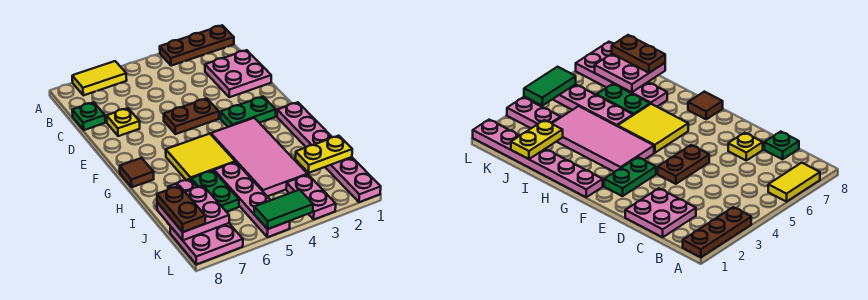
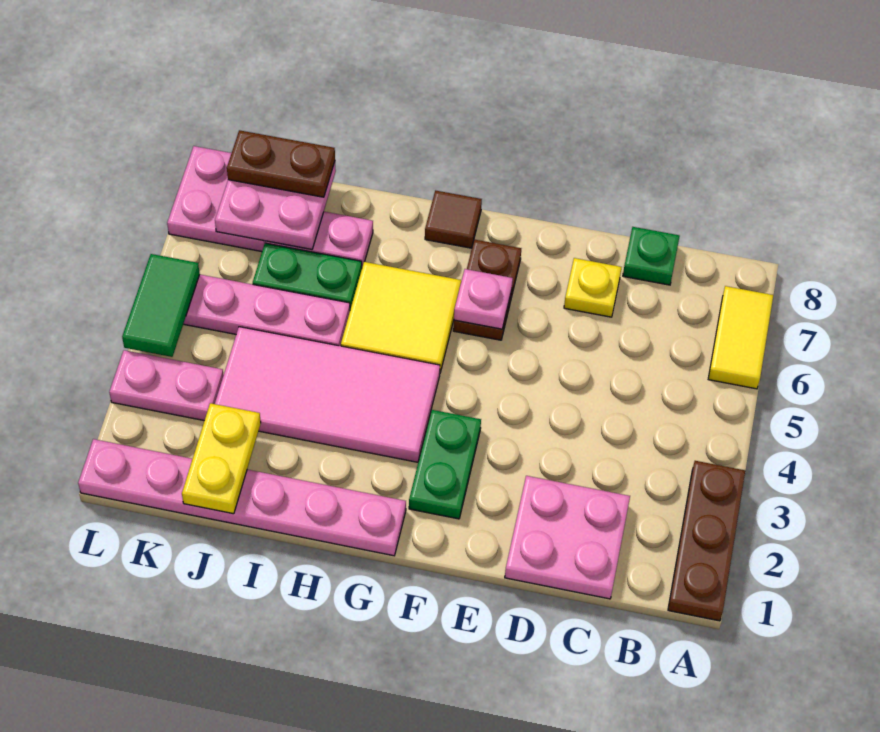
brown plate E4:E5 level 1 -> brown plate F6:F7 level 1
none -> pink plate F6 level 2

